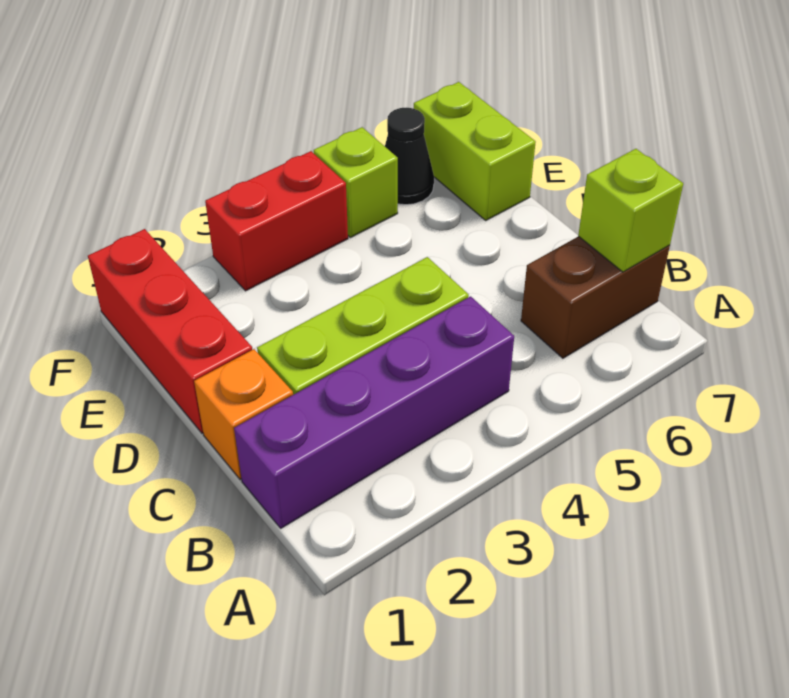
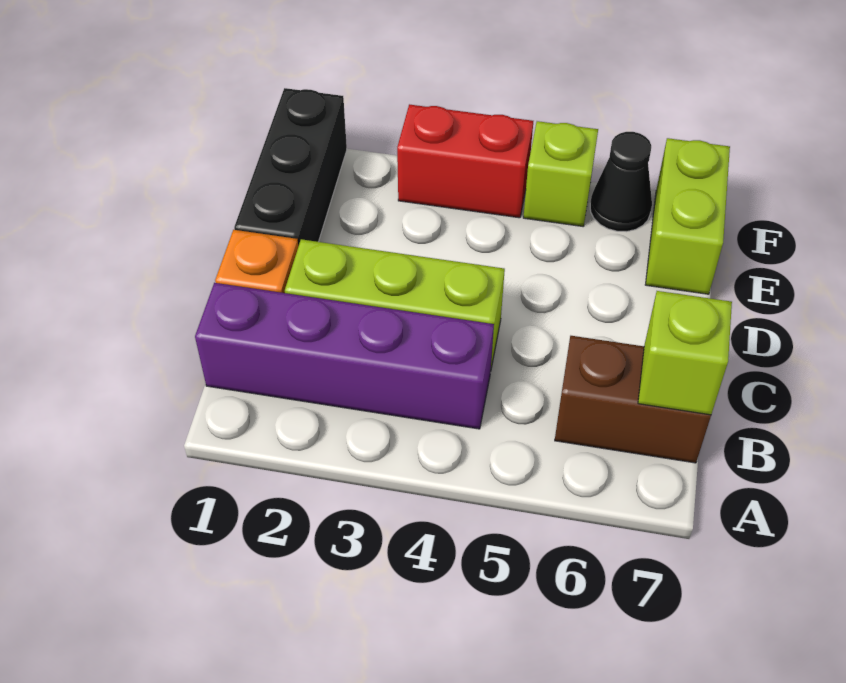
red brick D1:F1 level 1 -> black brick D1:F1 level 1

